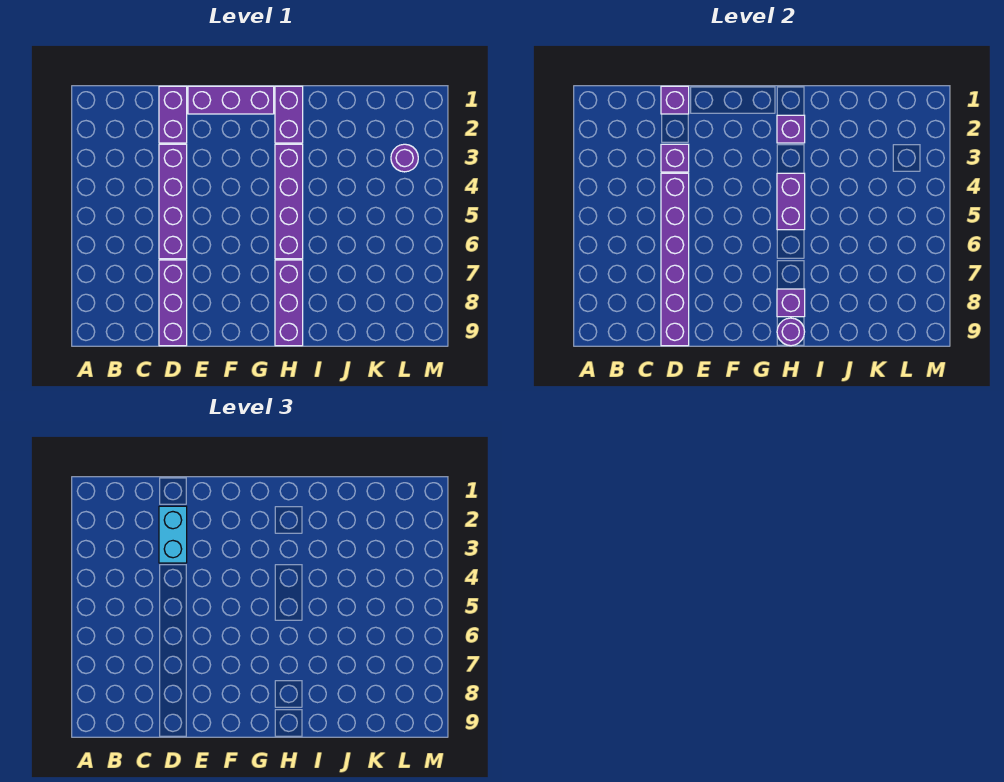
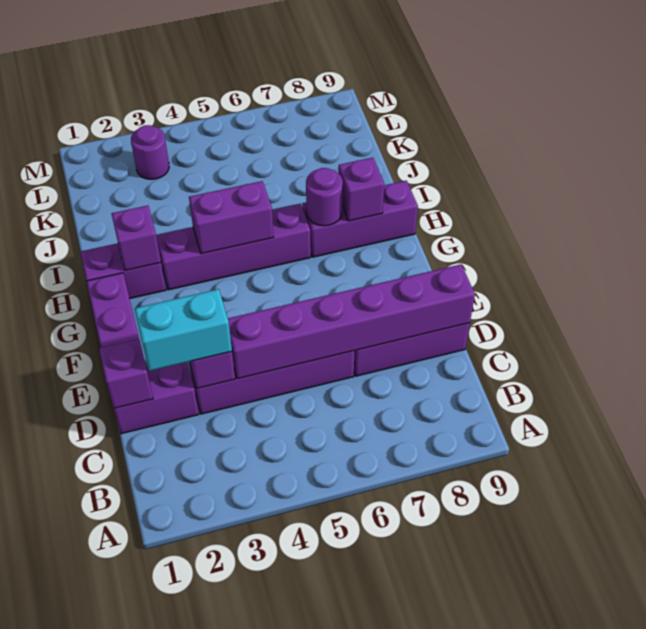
purple round brick H9 level 2 -> purple round brick H7 level 2

